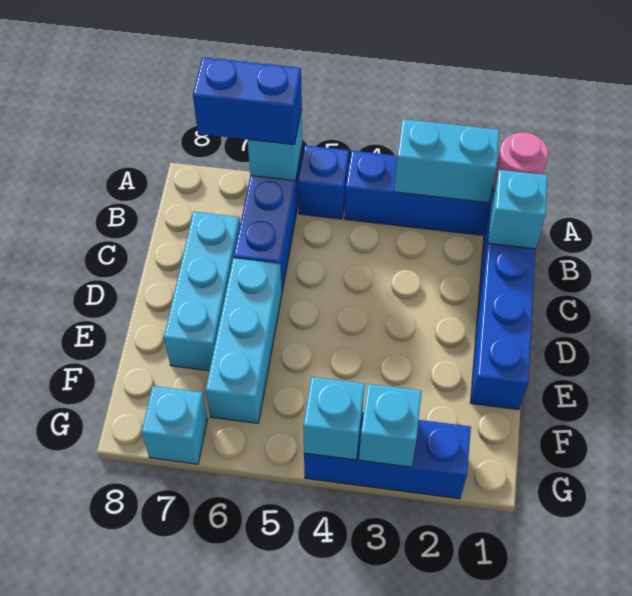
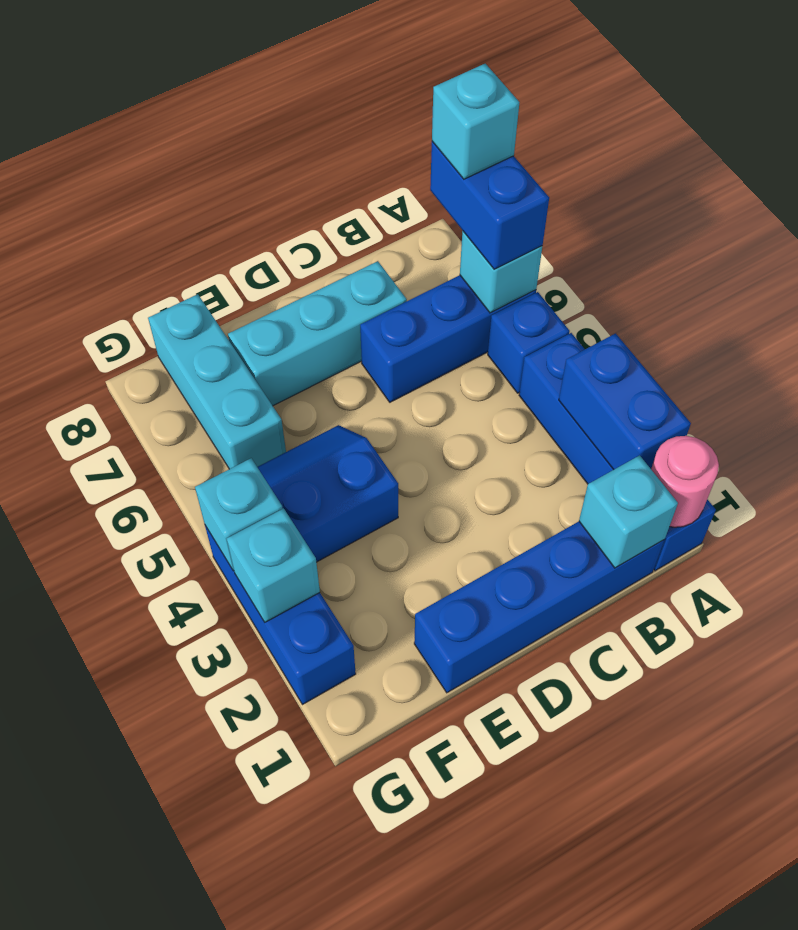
cyan brick A2:A3 level 2 -> blue brick A2:A3 level 2
cyan brick D6:F6 level 1 -> cyan brick F6:F8 level 1
none -> blue slope E4:F5 level 1 top 4
cyan brick G7 level 1 -> cyan brick A7 level 4

